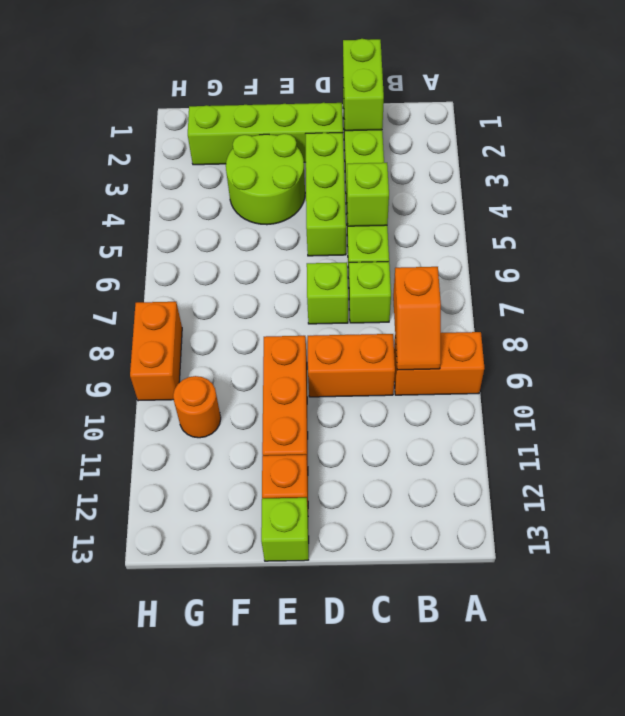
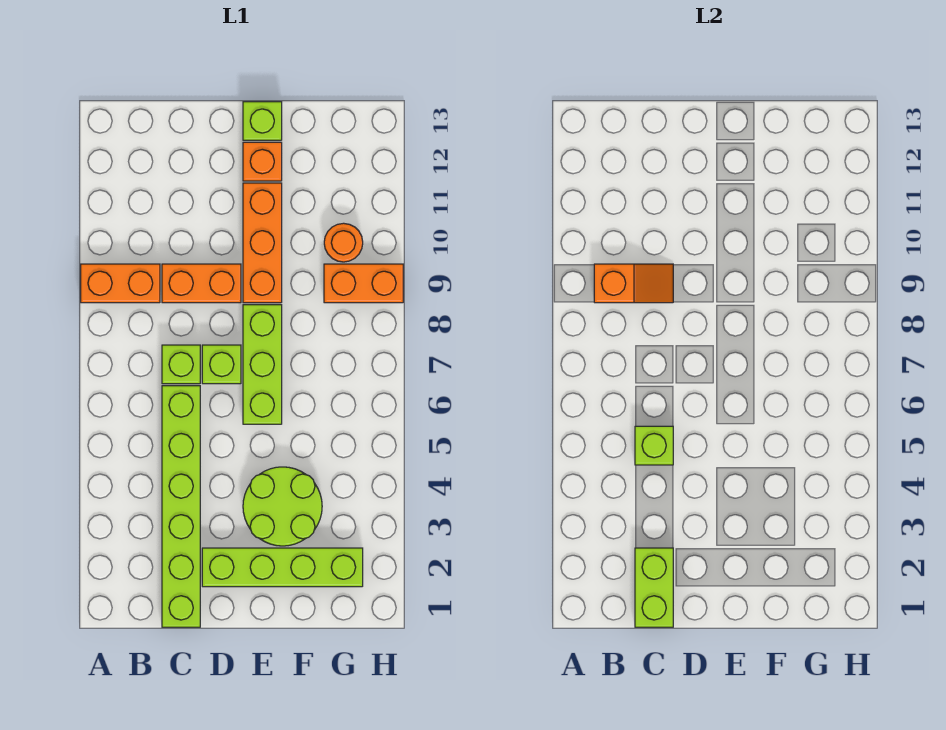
orange slope B8:B9 level 2 top 8 -> orange slope B9:C9 level 2 top B
lime brick D3:D5 level 1 -> lime brick E6:E8 level 1
orange brick H8:H9 level 1 -> orange brick G9:H9 level 1

